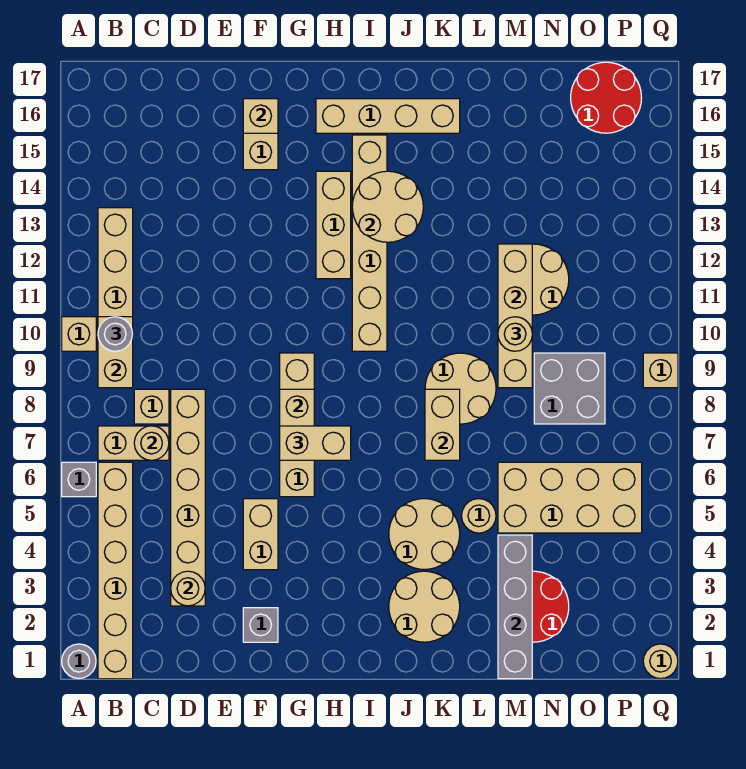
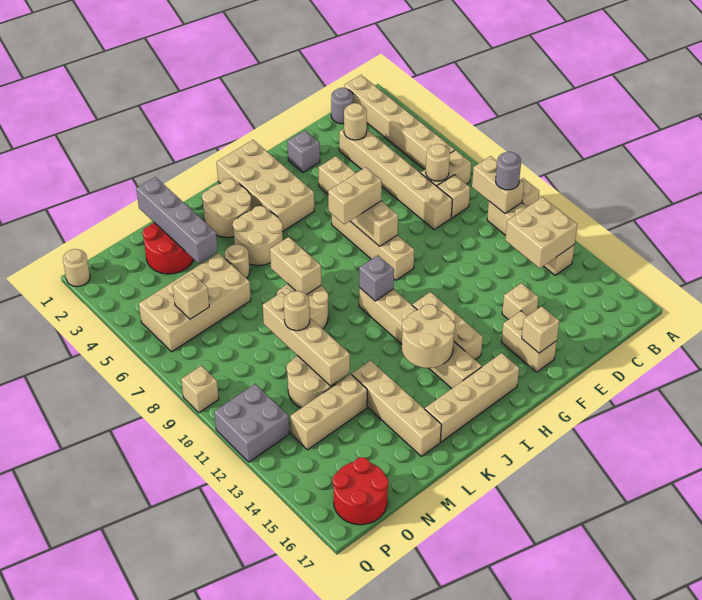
grey round brick A1 level 1 -> grey round brick C1 level 1
grey brick A6 level 1 -> grey brick I10 level 2
none -> tan brick B12:C13 level 2
none -> tan brick E14 level 1
none -> tan brick H1:I4 level 1
none -> tan brick L13:L16 level 1
none -> tan brick M13:O13 level 1
grey brick N8:O9 level 1 -> grey brick P11:Q12 level 1
none -> tan brick O6 level 2

